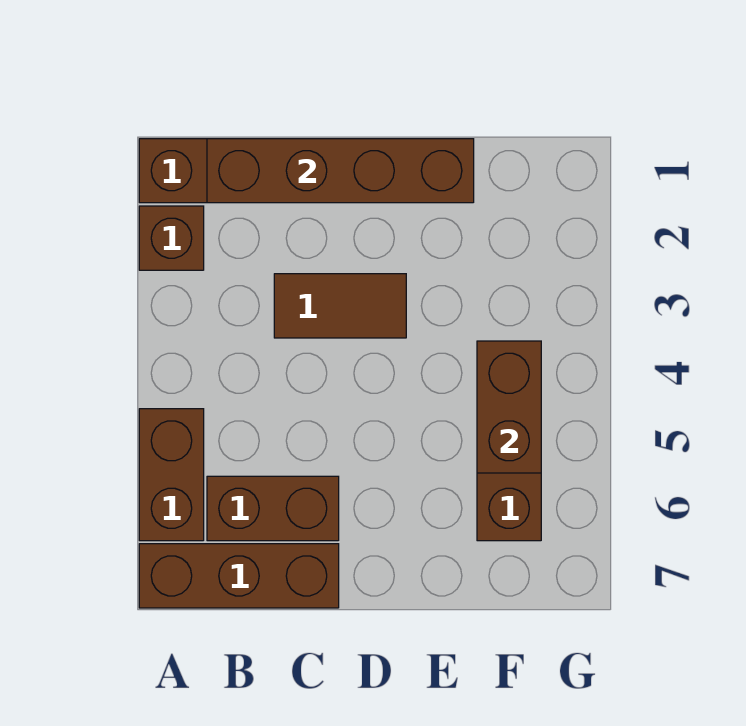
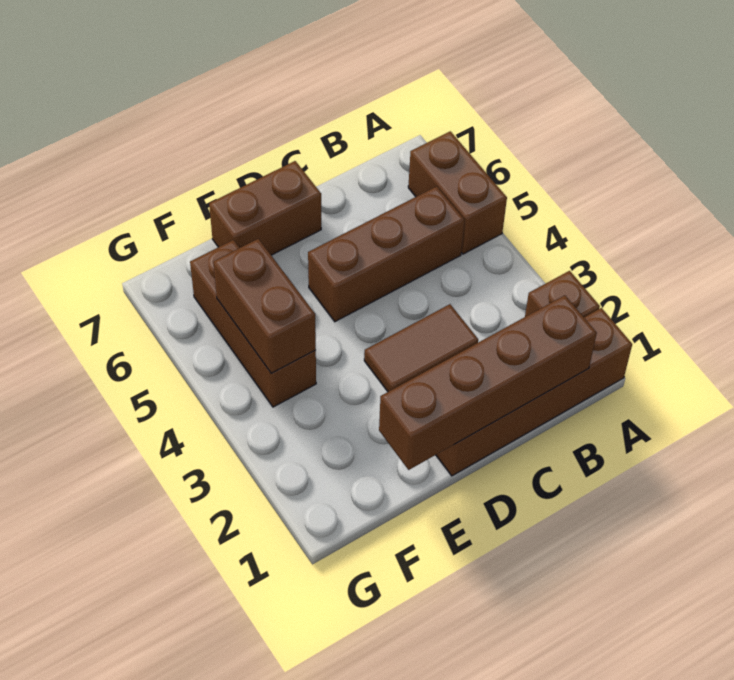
brown brick A7:C7 level 1 -> brown brick B5:D5 level 1
brown brick B6:C6 level 1 -> brown brick D7:E7 level 1

